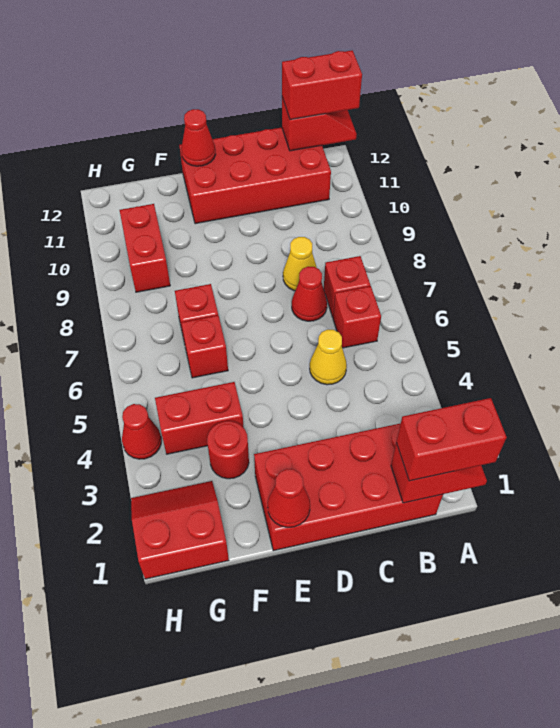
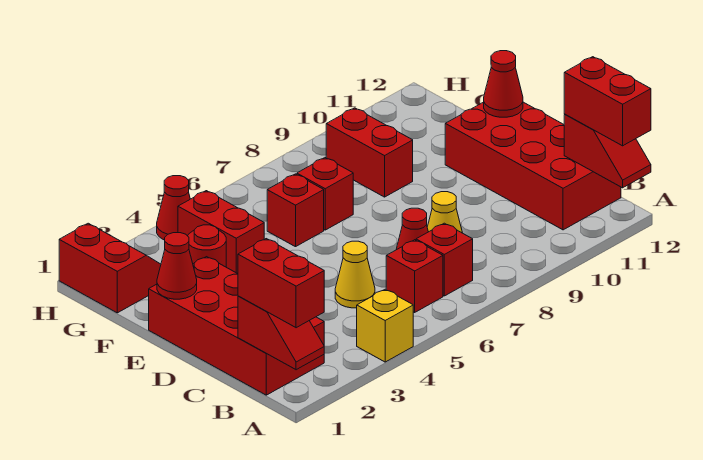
none -> yellow brick A4 level 1
red brick G9:G10 level 1 -> red brick F9:G9 level 1

